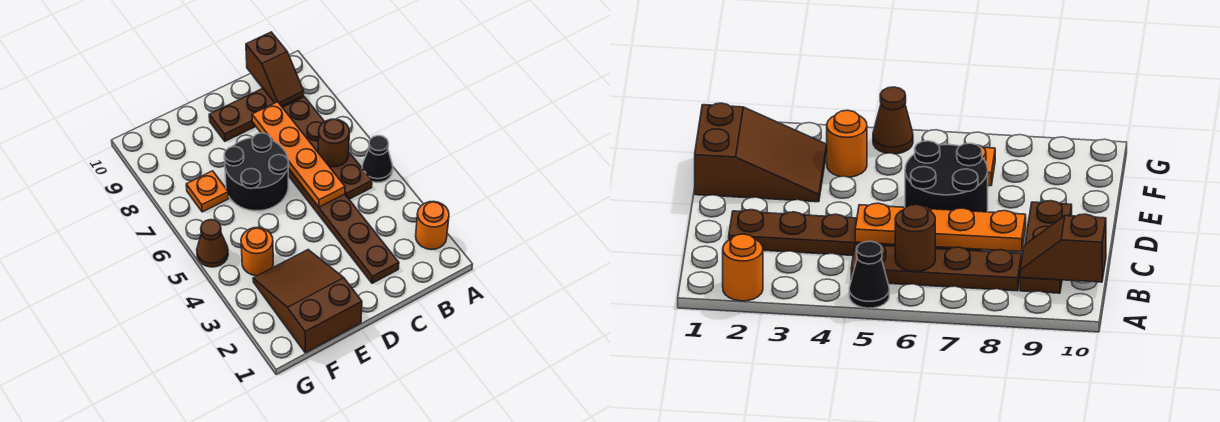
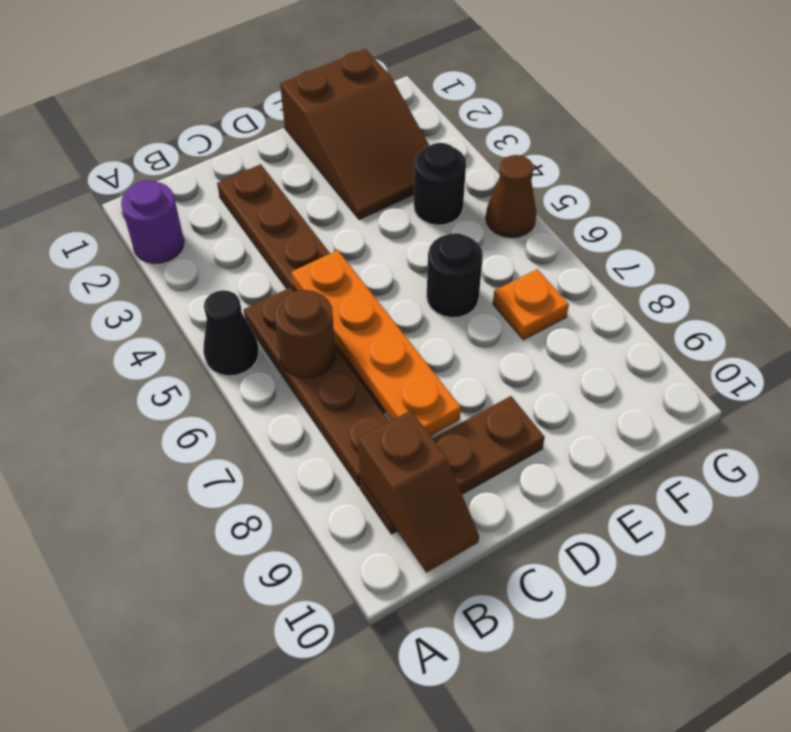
orange round brick A2 level 1 -> purple round brick A2 level 1
brown slope B9:B10 level 2 top 10 -> brown slope B9:B10 level 2 top 9
black round brick D6:E7 level 1 -> black round brick E6 level 1
orange round brick F4 level 1 -> black round brick F4 level 1

